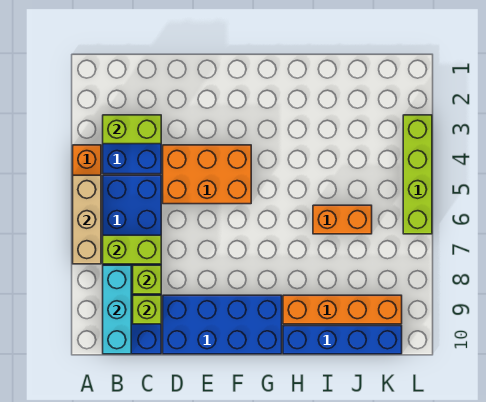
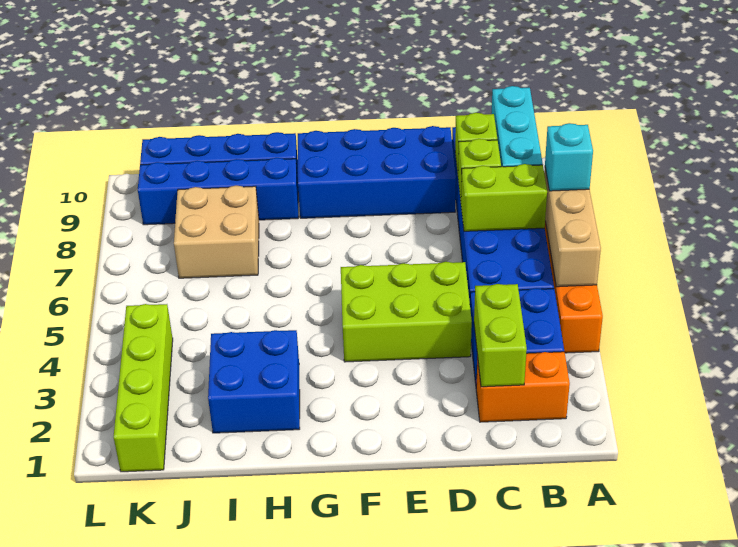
none -> cyan brick A7 level 3
lime brick B3:C3 level 2 -> lime brick C2:C3 level 2
orange brick D4:F5 level 1 -> lime brick D4:F5 level 1
none -> blue brick H2:I3 level 1
orange brick H9:K9 level 1 -> blue brick H9:K9 level 1
orange brick I6:J6 level 1 -> orange brick B2:C2 level 1
none -> tan brick I7:J8 level 1
lime brick L3:L6 level 1 -> lime brick K1:K4 level 1

